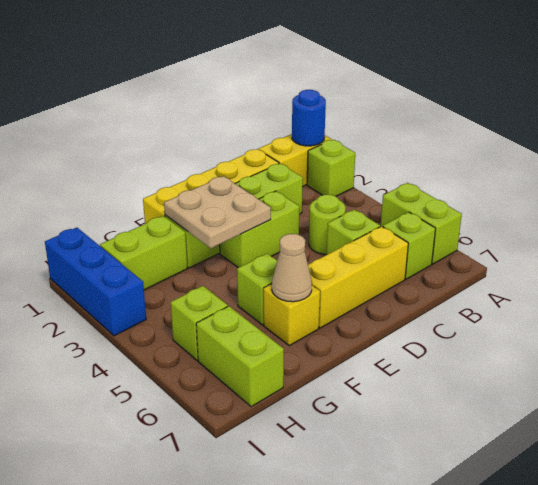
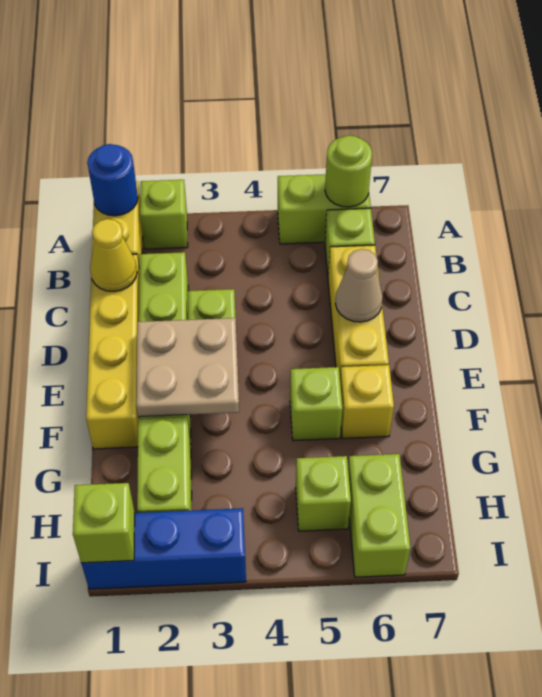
none -> yellow cone C1 level 2
lime round brick C4 level 1 -> lime round brick A6 level 2
lime brick C5 level 1 -> lime brick I1 level 2
tan cone F6 level 2 -> tan cone D6 level 2
lime brick H6:H7 level 1 -> lime brick H6:I6 level 1

